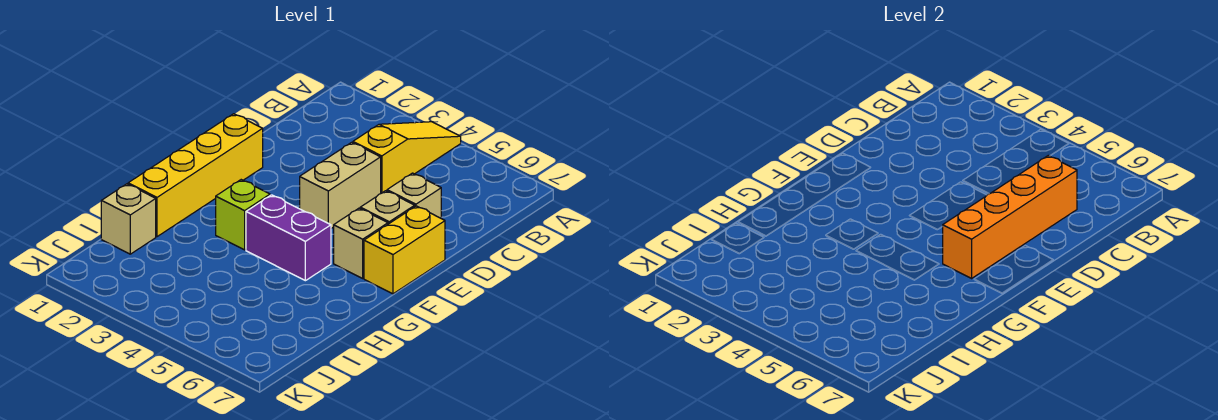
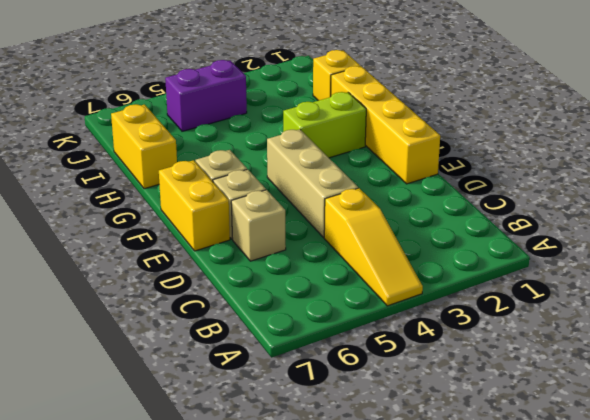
orange brick C6:F6 level 2 -> none
tan brick D4:E4 level 1 -> tan brick D4:F4 level 1
lime brick G3 level 1 -> lime brick G2:G3 level 1
purple brick G4:G5 level 1 -> purple brick J4:J5 level 1
none -> yellow brick H7:I7 level 1
tan brick I1 level 1 -> yellow brick I1 level 1

